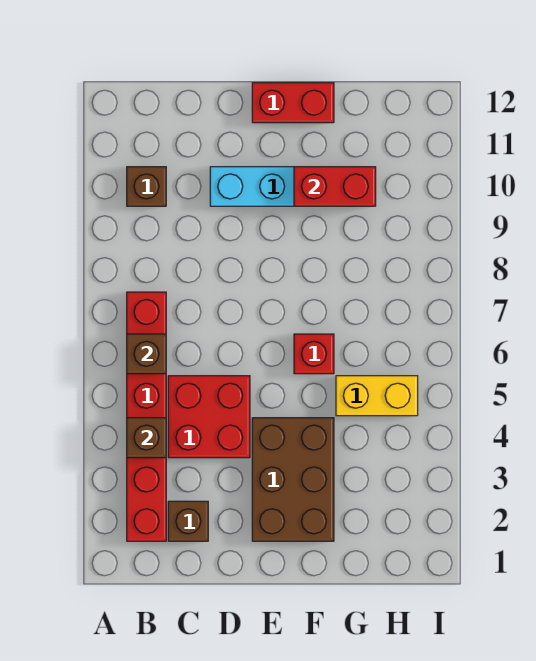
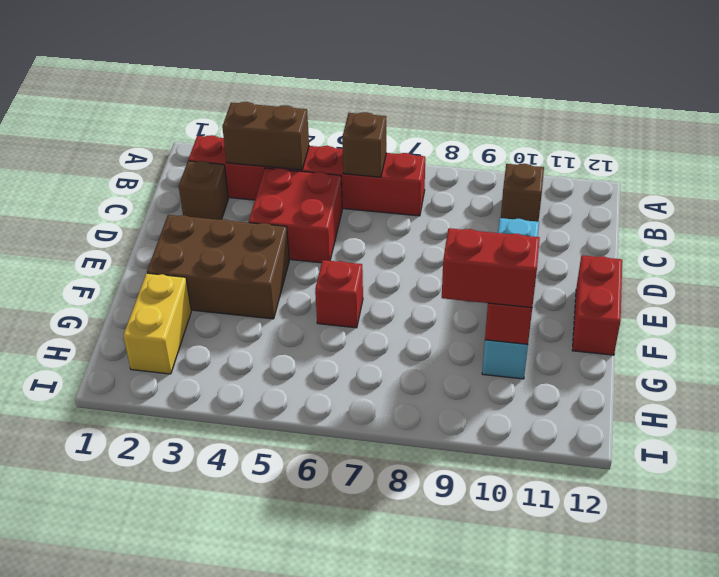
brown brick B4 level 2 -> brown brick B3:B4 level 2
yellow brick G5:H5 level 1 -> yellow brick G2:H2 level 1
none -> red brick G9:G10 level 3

